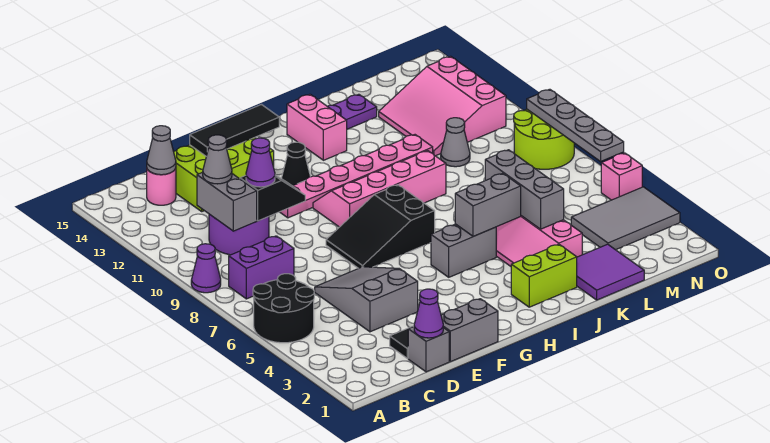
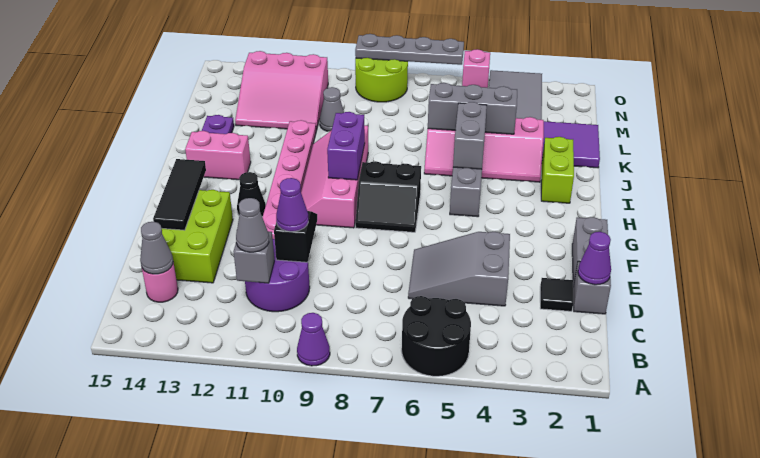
purple brick B8:C8 level 1 -> purple brick H9:I9 level 2
grey brick C10:C11 level 2 -> grey brick C11 level 2
black slope F7:H8 level 1 top H -> black slope G7:H8 level 1 top H

